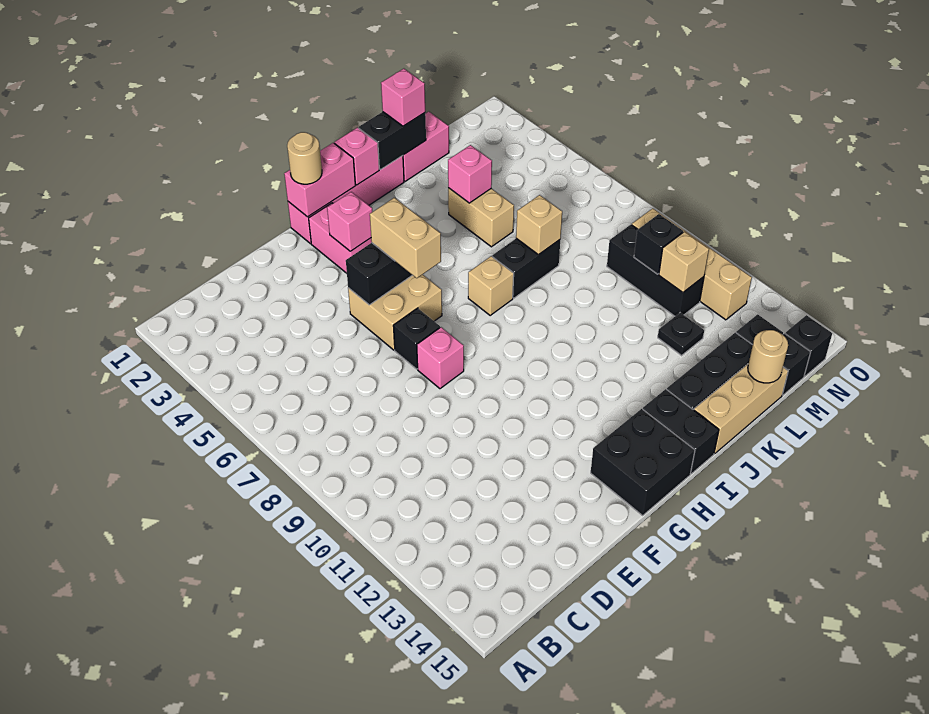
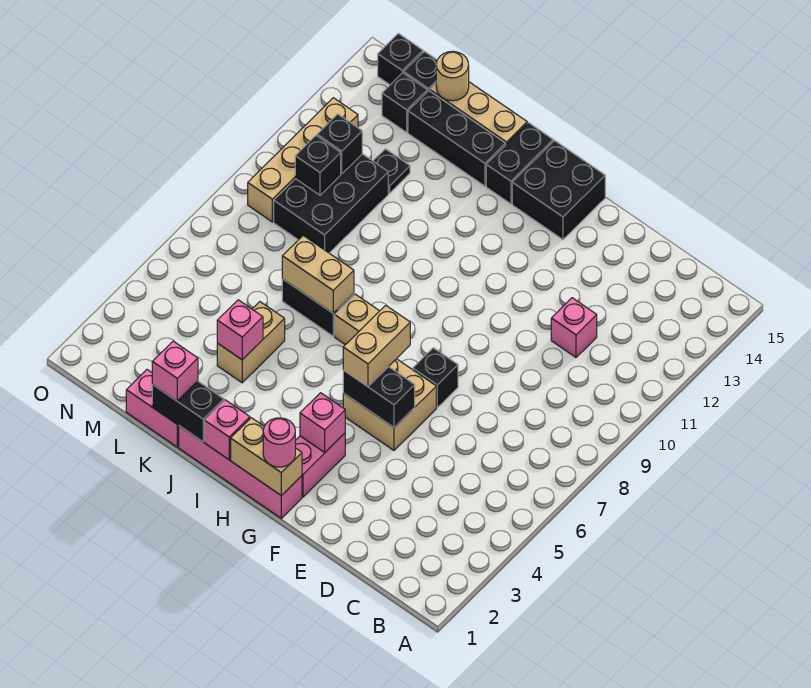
pink brick F8 level 1 -> pink brick D11 level 1
pink brick G1:H1 level 2 -> tan brick G1:H1 level 2
tan round brick G1 level 3 -> pink round brick G1 level 3
tan brick K7 level 2 -> tan brick J7:K7 level 2
black brick M9:M11 level 1 -> black brick L9:M11 level 1
tan brick M11 level 2 -> black brick M11 level 2

